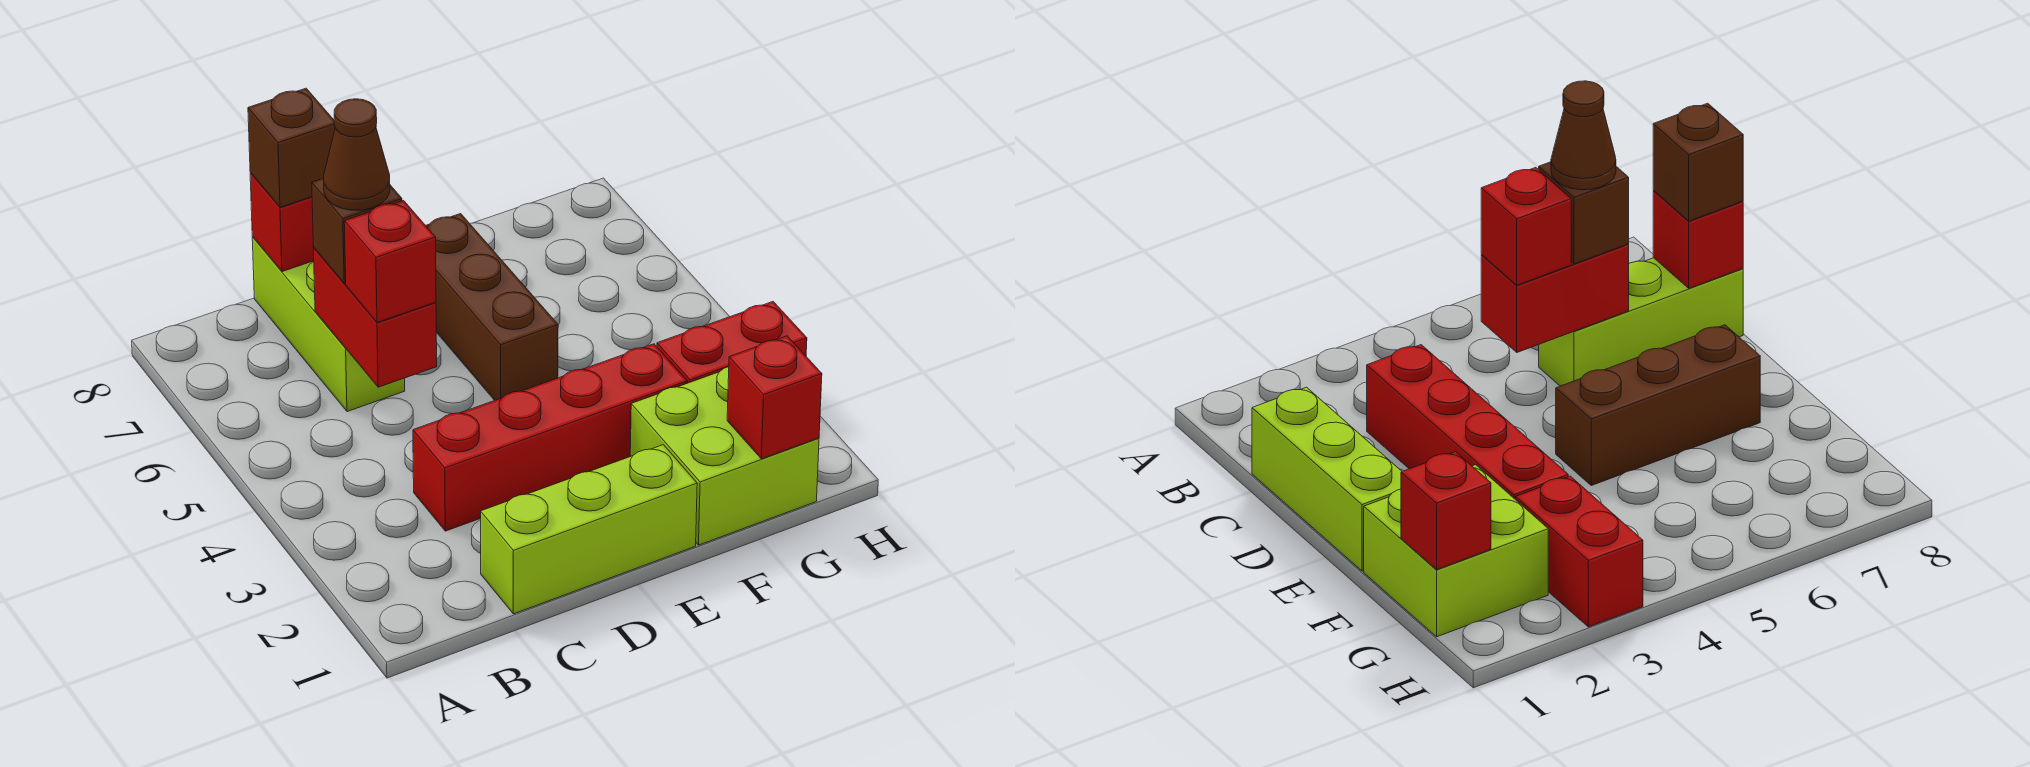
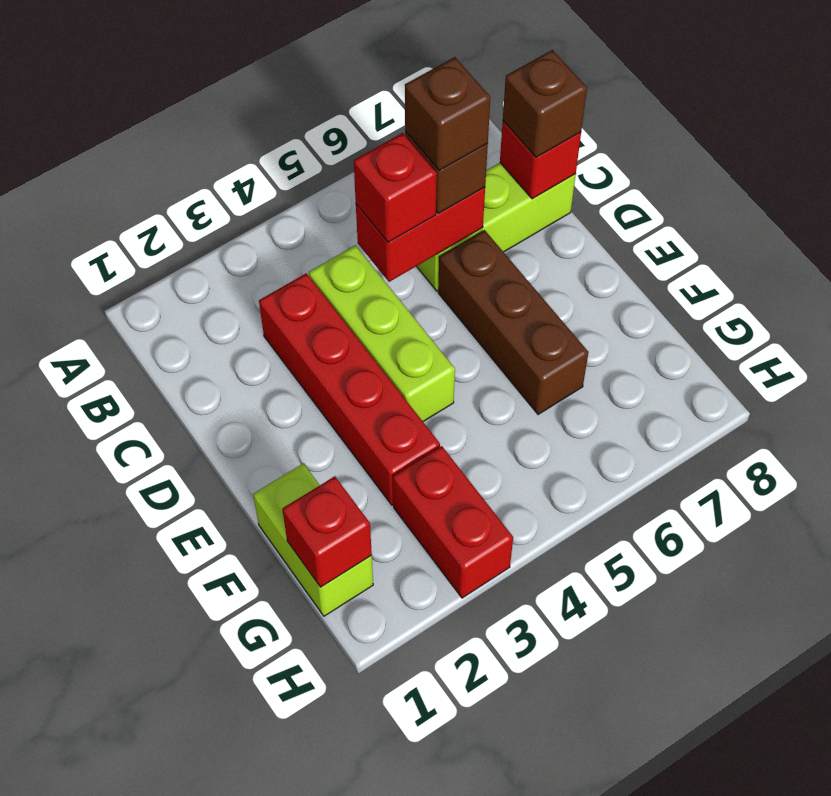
lime brick C1:E1 level 1 -> lime brick C4:E4 level 1
brown cone C6 level 4 -> brown brick C6 level 4
brown brick E5:E7 level 1 -> brown brick D6:F6 level 1
lime brick F1:G2 level 1 -> lime brick F1:G1 level 1

